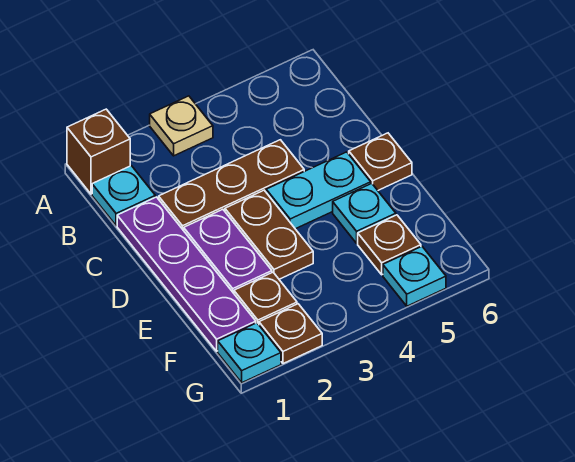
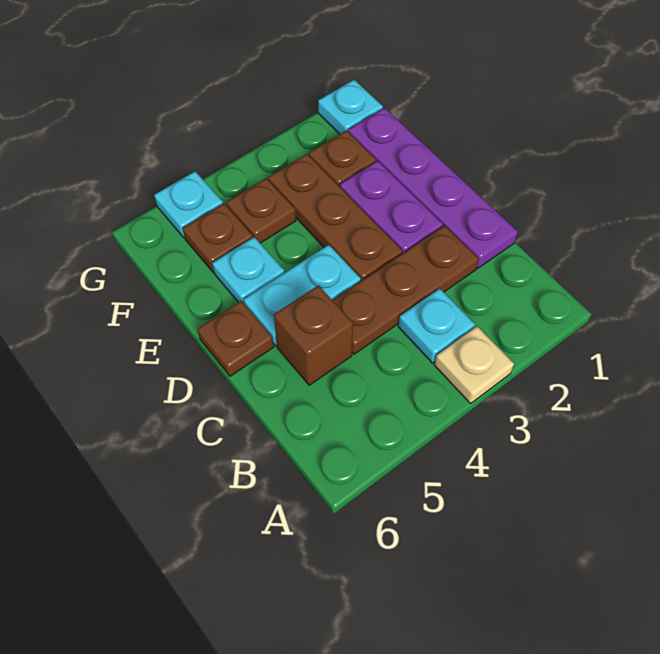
brown brick A1 level 1 -> brown brick C5 level 1
cyan plate B1 level 1 -> cyan plate B3 level 1
brown plate D3:E3 level 1 -> brown plate D3:F3 level 1
brown plate G2 level 1 -> brown plate F4 level 1

